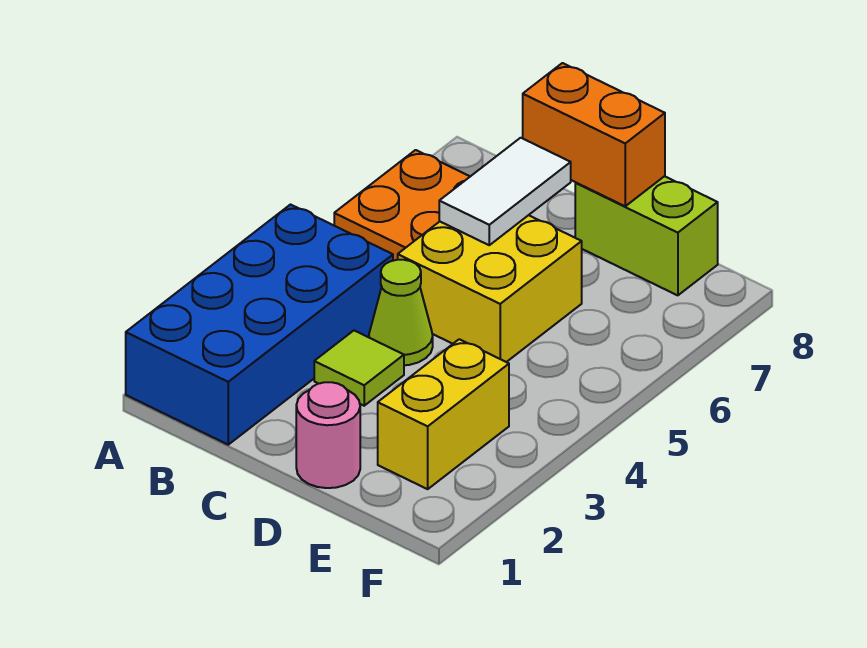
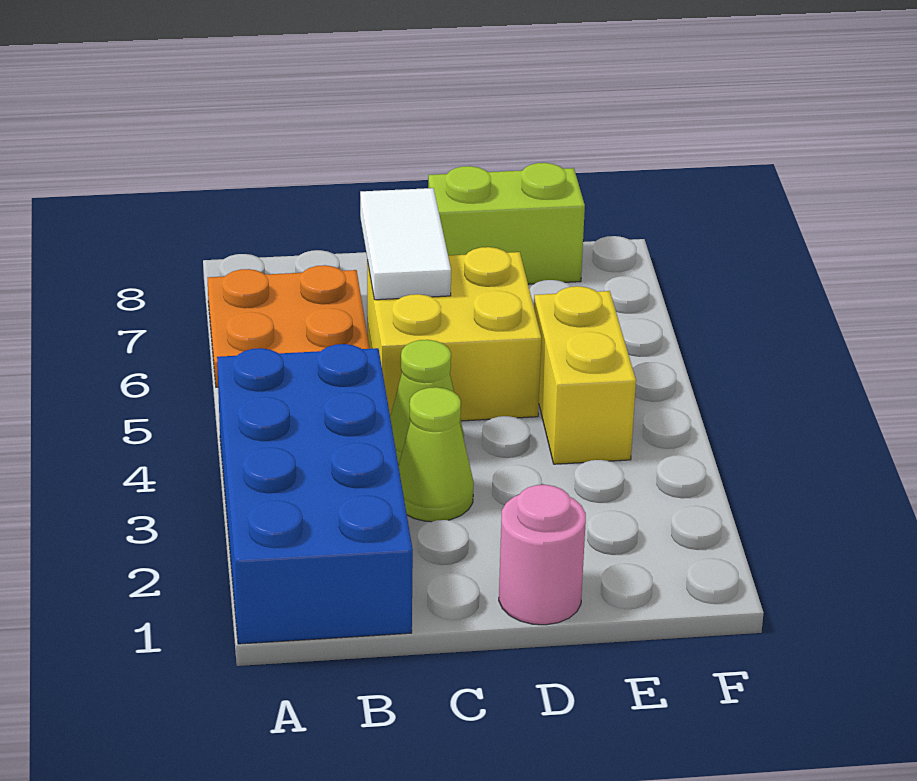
lime tile C3 level 1 -> lime cone C3 level 1
orange brick C8:D8 level 2 -> none
yellow brick E2:E3 level 1 -> yellow brick E4:E5 level 1

